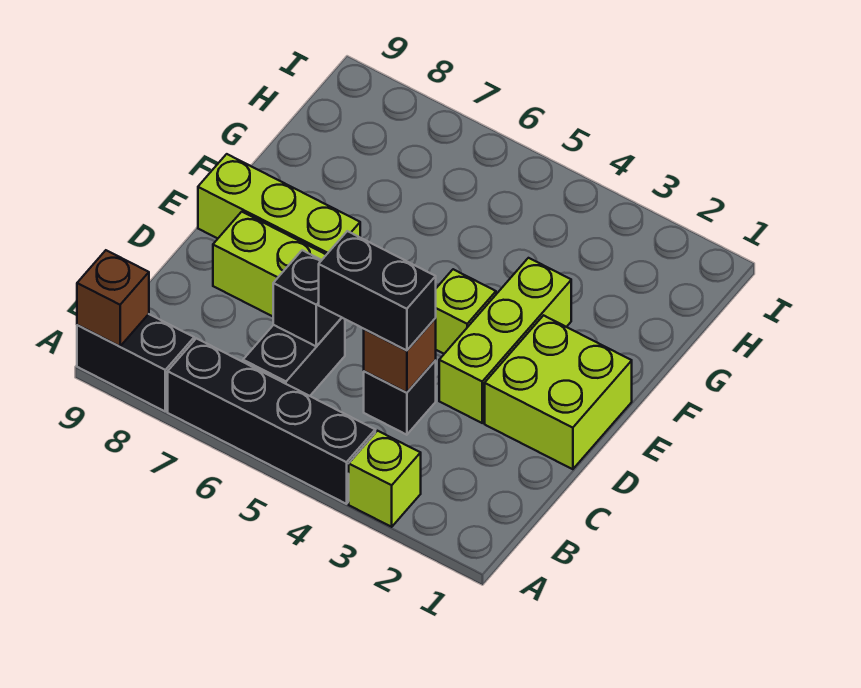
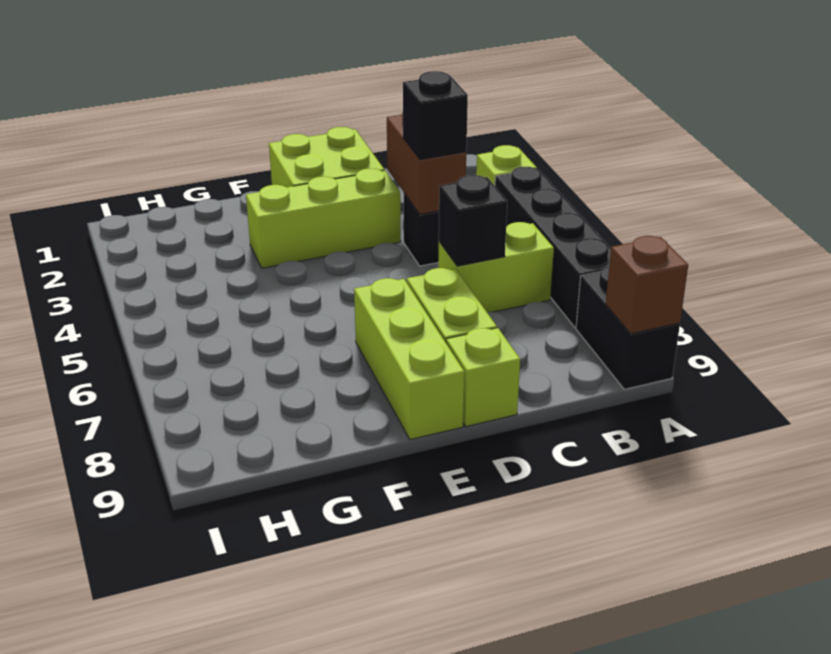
black brick B6:C6 level 1 -> lime brick B6:C6 level 1
brown brick C4 level 2 -> brown brick C3:C4 level 2
black brick C4:C5 level 3 -> black brick C4 level 3
lime brick E4 level 1 -> lime brick D9 level 1

